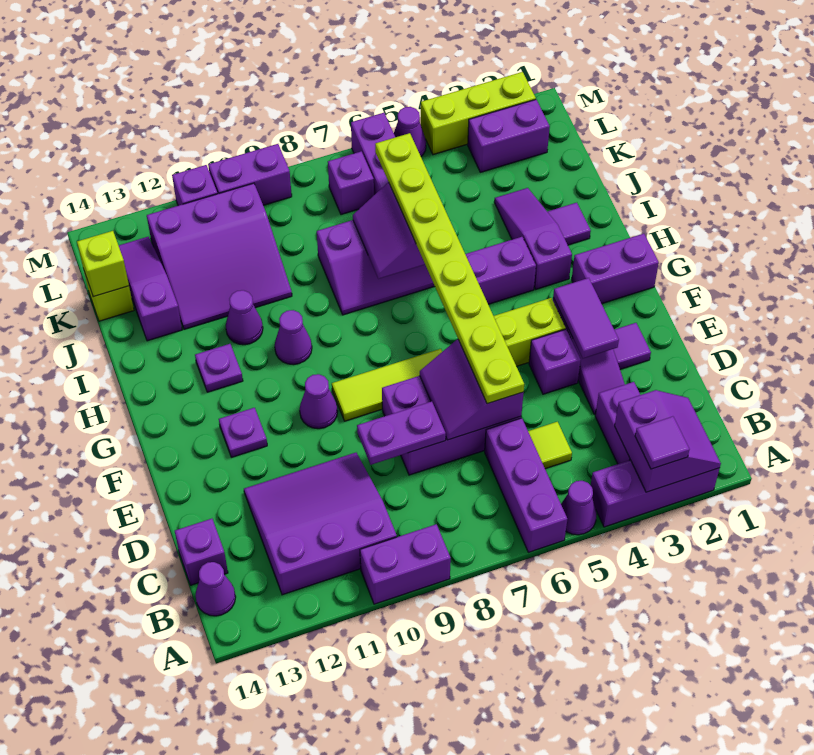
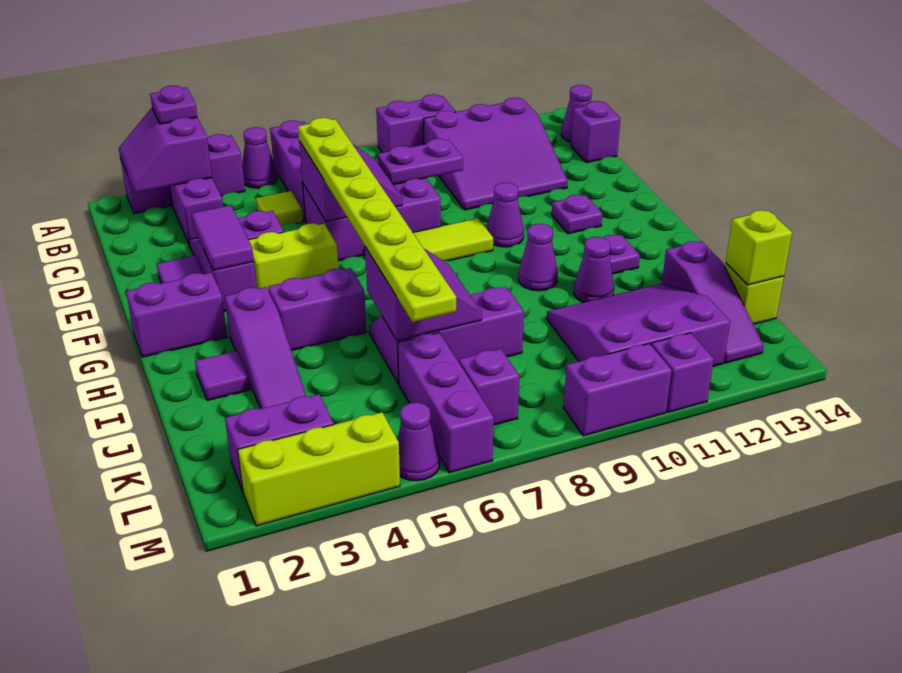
purple tile A3 level 3 -> purple plate A3 level 3

